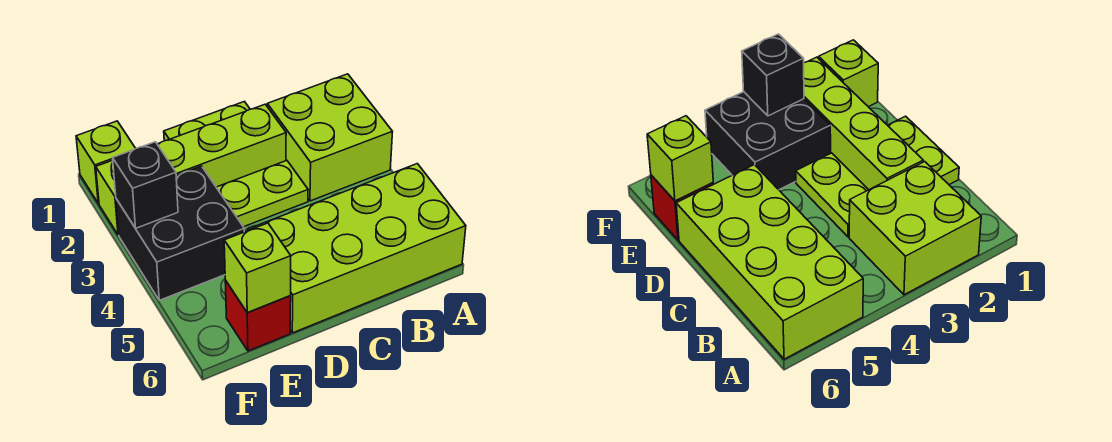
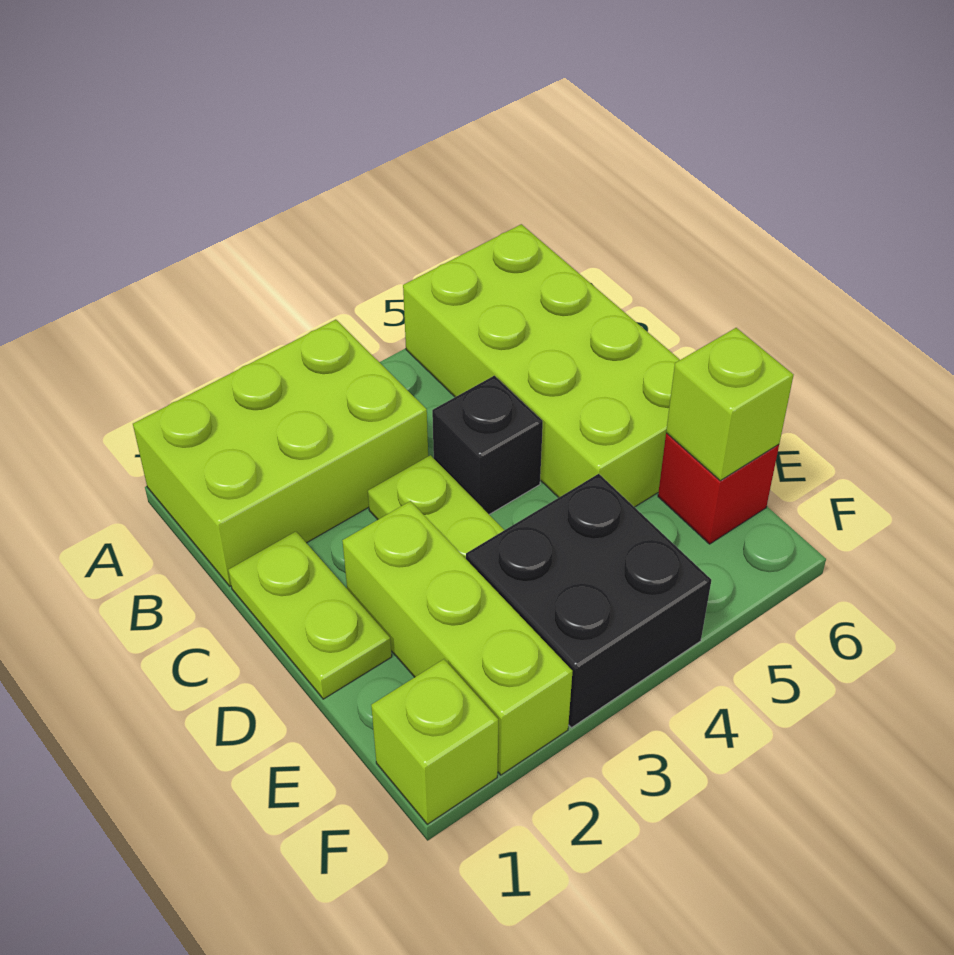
lime brick A2:B3 level 1 -> lime brick A1:B3 level 1
lime brick C2:F2 level 1 -> lime brick D2:F2 level 1
black brick F3 level 2 -> black brick C4 level 1

